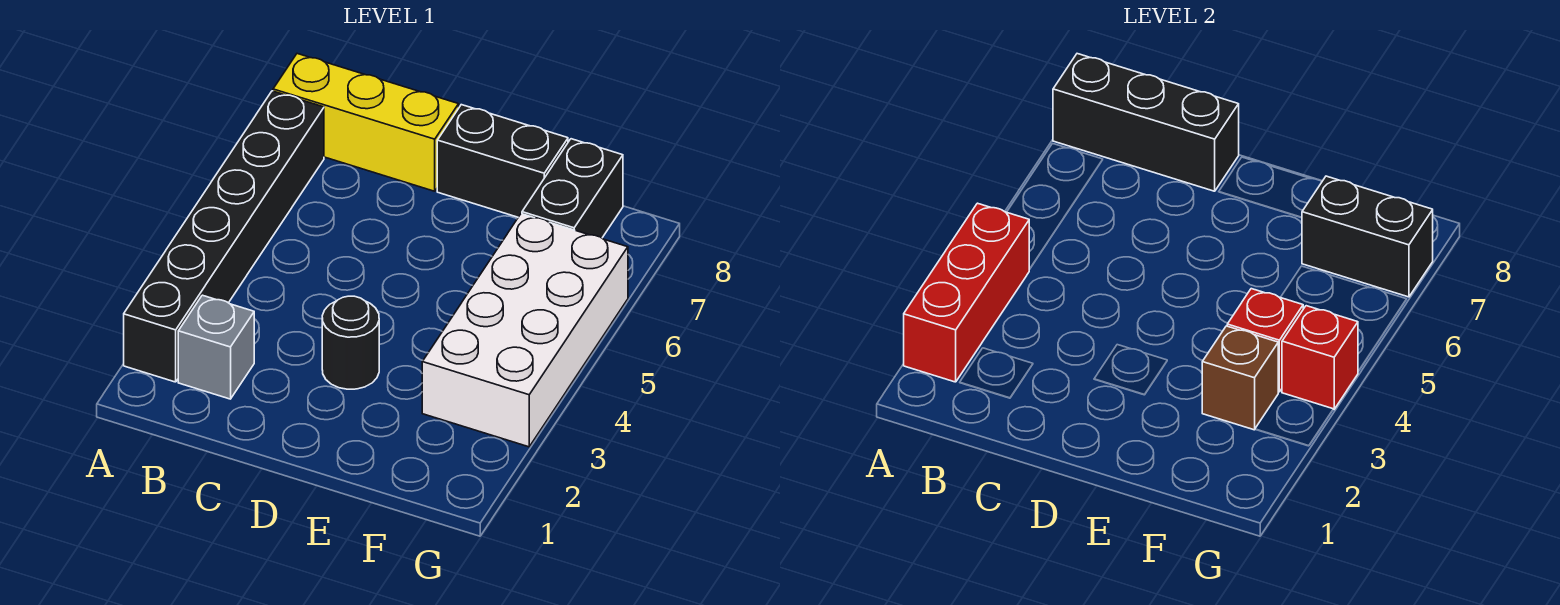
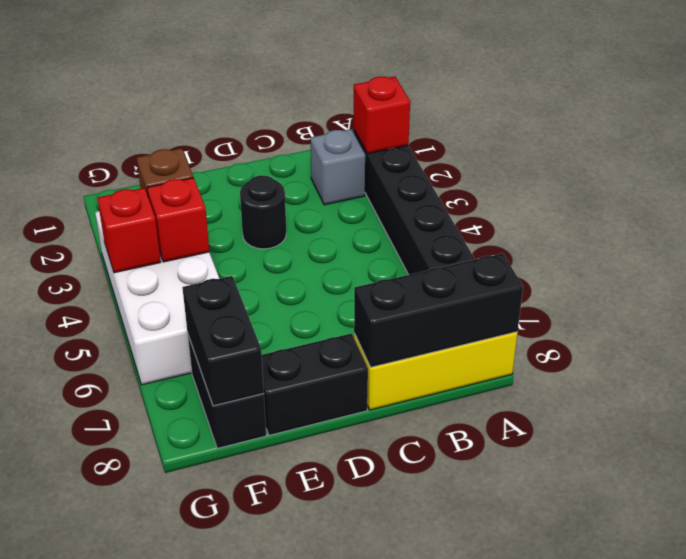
red brick A2:A4 level 2 -> red brick A2 level 2
black brick F7:G7 level 2 -> black brick F7:F8 level 2

